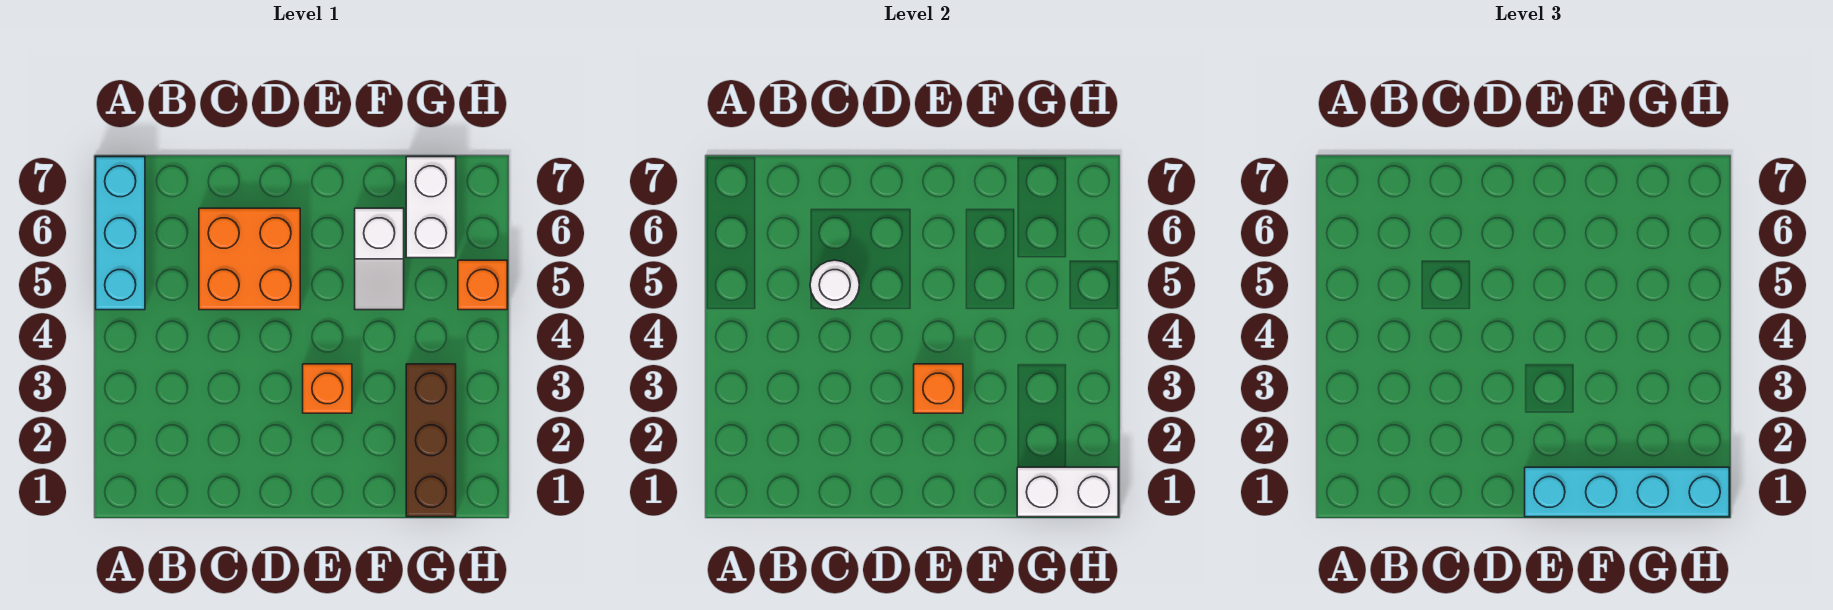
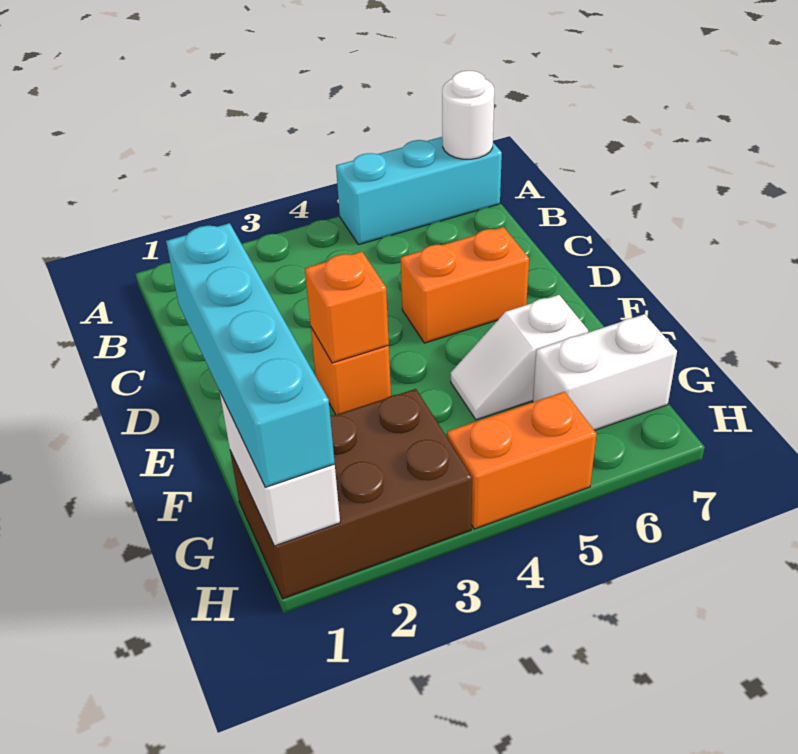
orange brick C5:D6 level 1 -> orange brick D5:D6 level 1
white round brick C5 level 2 -> white round brick A7 level 2
brown brick G1:G3 level 1 -> brown brick G1:H3 level 1
orange brick H5 level 1 -> orange brick H4:H5 level 1

